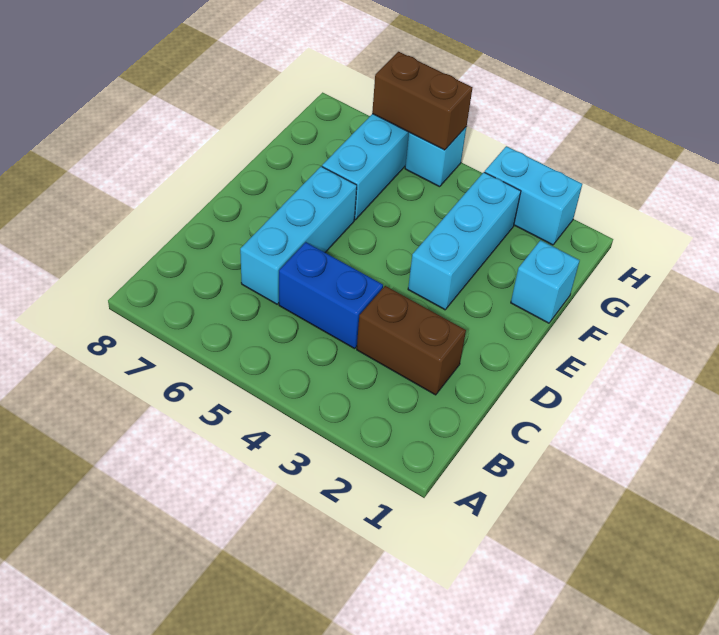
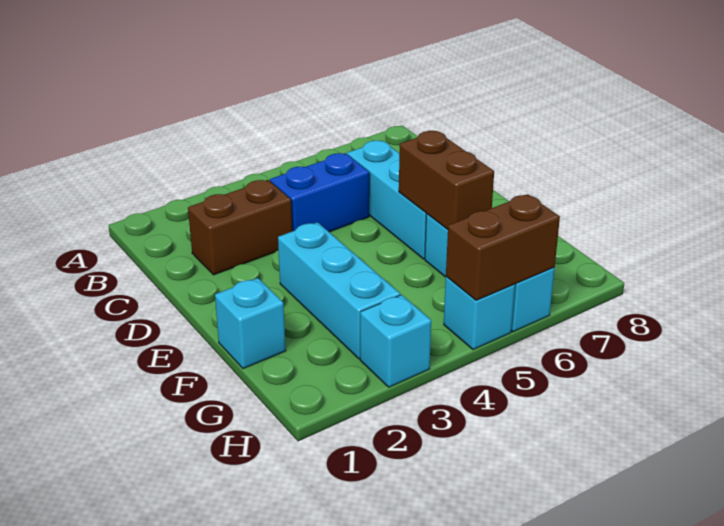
none -> brown brick E6:F6 level 2
cyan brick H2:H3 level 1 -> cyan brick H3 level 1

